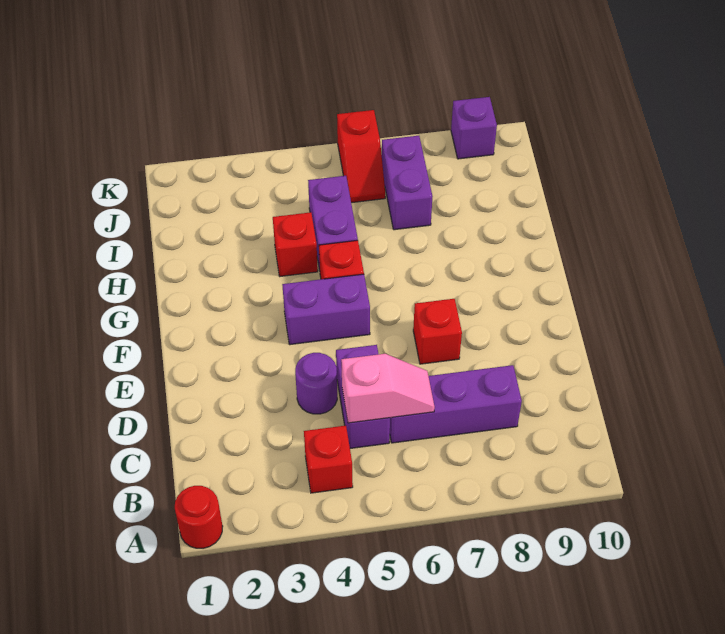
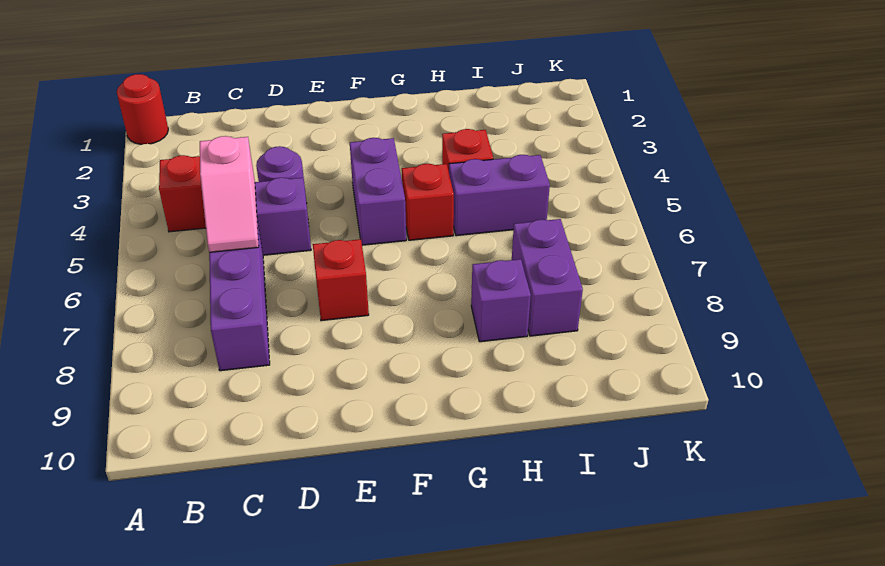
purple brick I7:J7 level 1 -> purple brick I7:I8 level 1
red slope J6:K6 level 1 top K -> none
purple brick K9 level 1 -> purple brick H8 level 1

